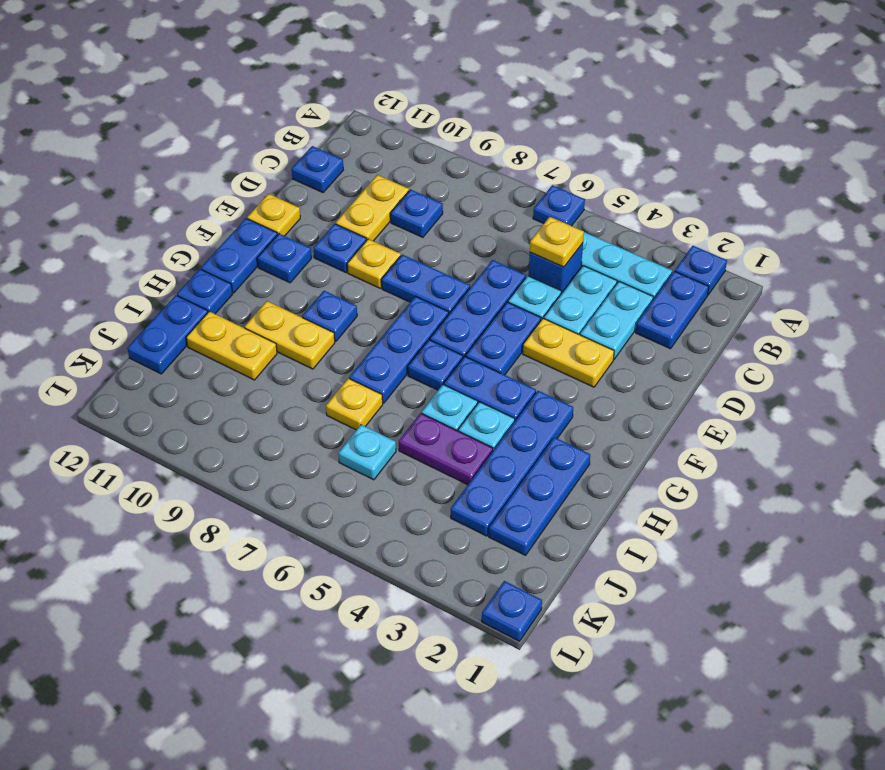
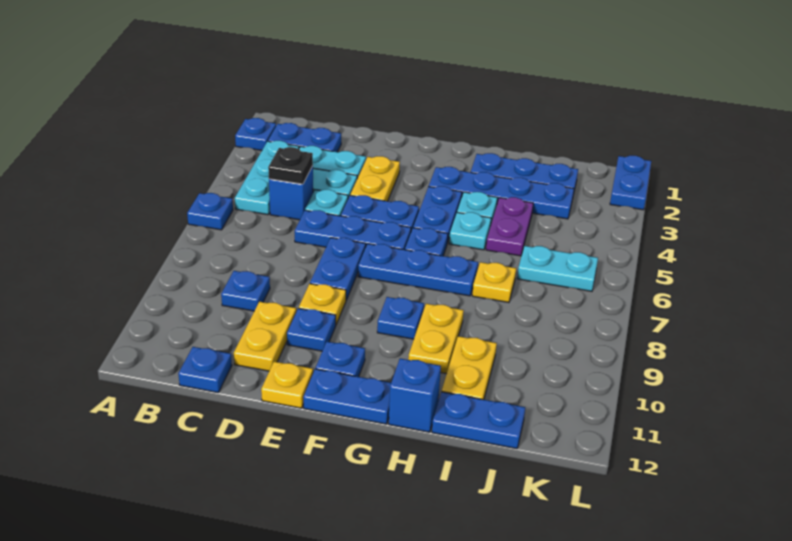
yellow plate C5 level 2 -> black plate C5 level 2
yellow plate C10:D10 level 1 -> yellow plate D10:D11 level 1
blue plate H12 level 1 -> blue brick H12 level 1
cyan plate J6 level 1 -> cyan plate J6:K6 level 1
blue plate L1 level 1 -> blue plate L1:L2 level 1

